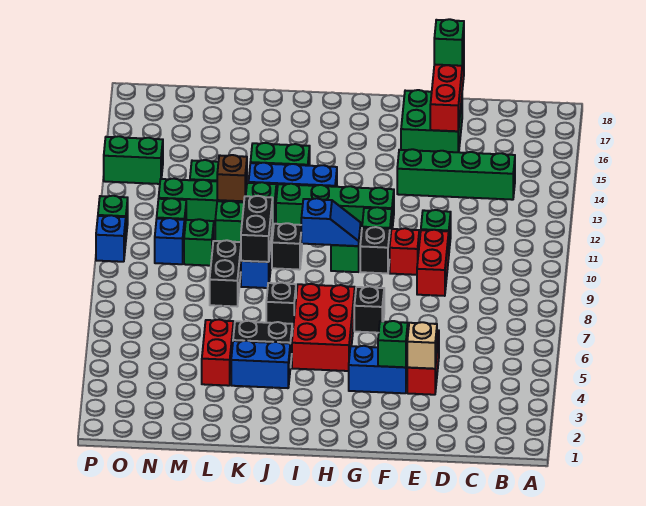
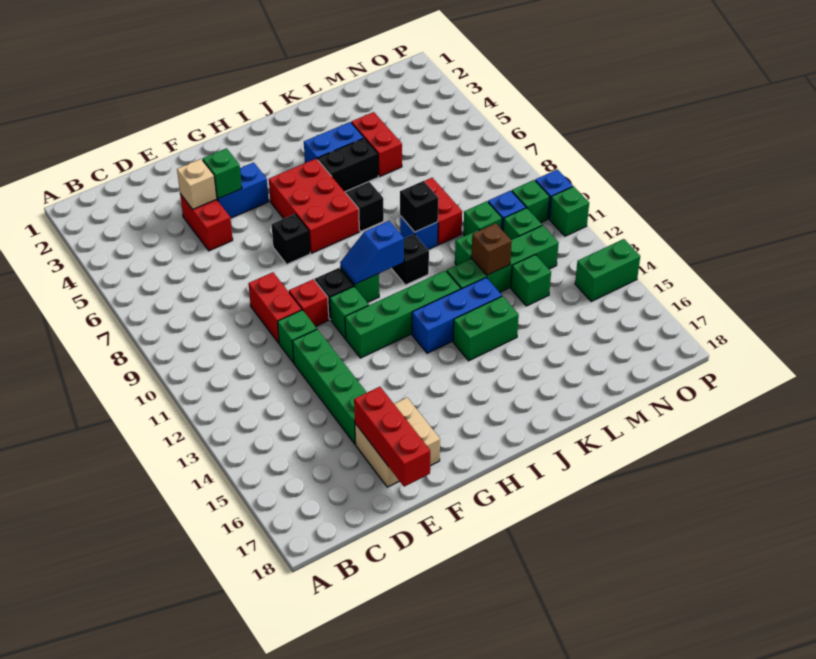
green brick C14:F14 level 1 -> green brick E12:E15 level 1
green brick E16:F17 level 1 -> tan brick E16:F17 level 1
green brick E18 level 3 -> green brick O10 level 1
black brick K9:K10 level 2 -> black brick K9 level 2
black brick L8:L9 level 1 -> red brick L8:L9 level 1

